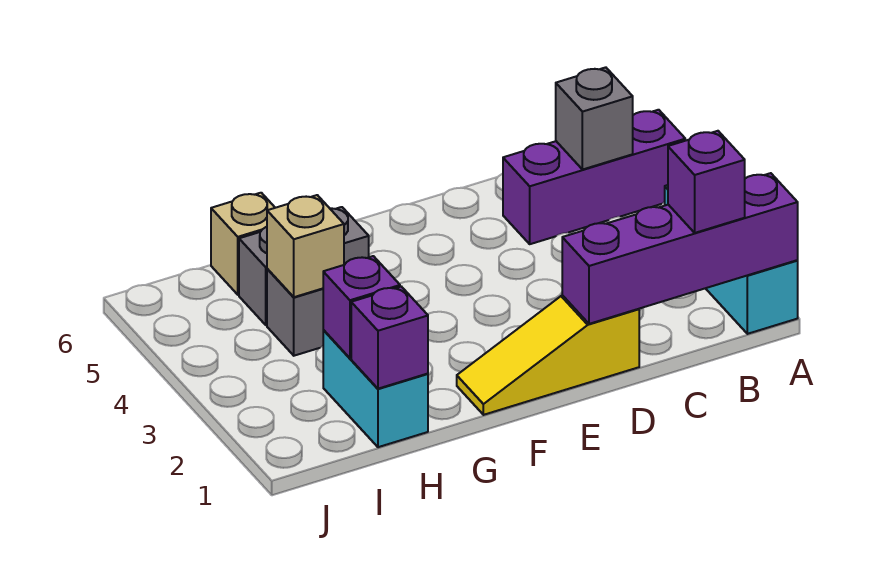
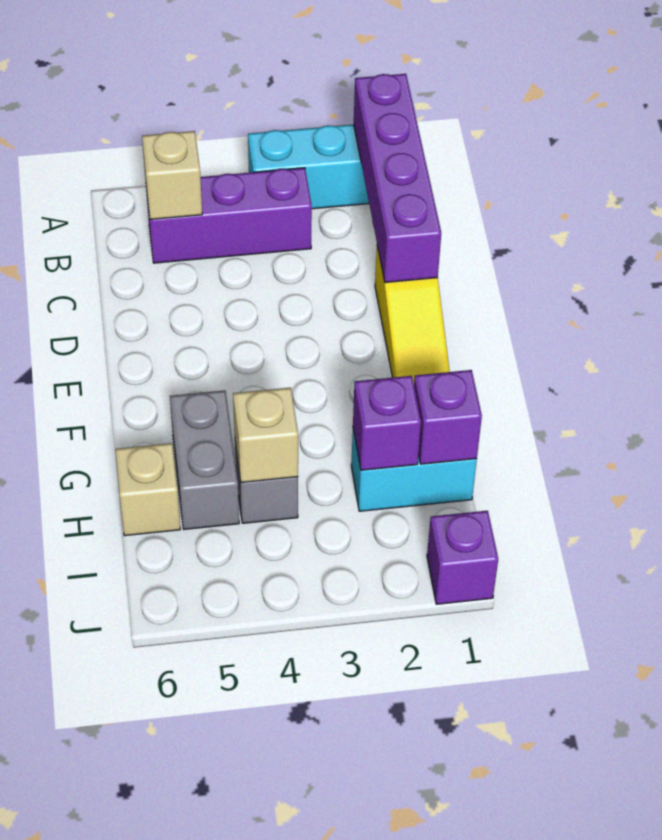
purple brick A5:C5 level 1 -> purple brick B3:B5 level 1
purple brick B1 level 3 -> purple brick J1 level 1
grey brick B5 level 2 -> tan brick B5 level 2

